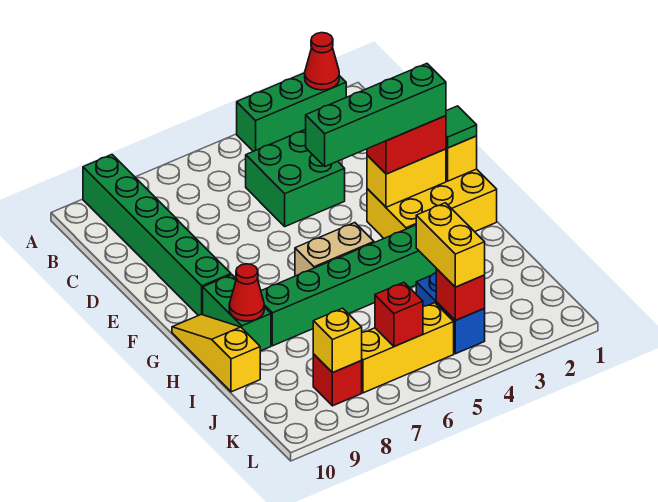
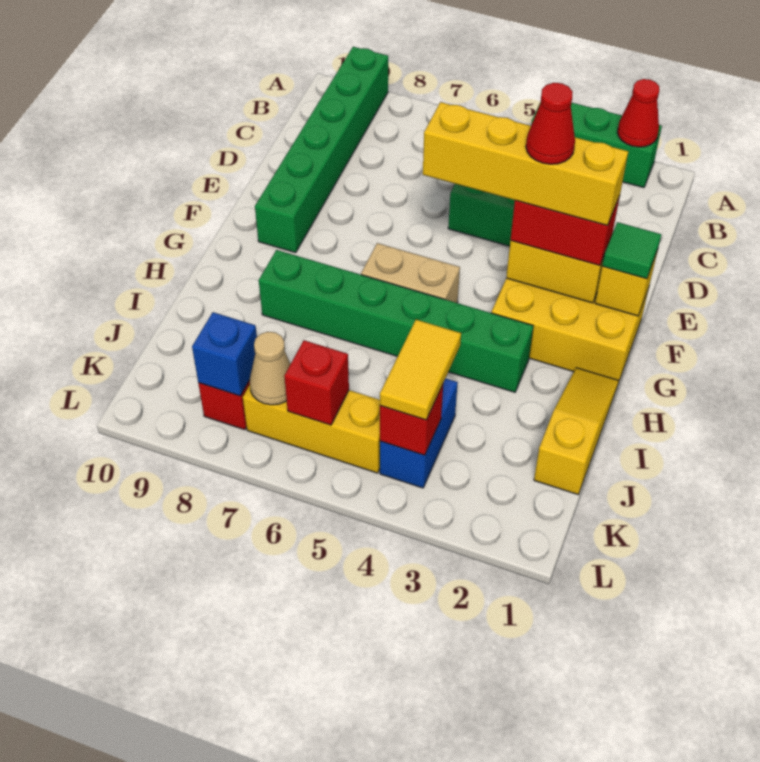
green brick F2:F5 level 4 -> yellow brick F2:F5 level 4
green brick G9:H9 level 1 -> none
yellow slope G10:I10 level 1 top I -> yellow slope H1:J1 level 1 top J
red cone H9 level 2 -> red cone F3 level 5
yellow brick J4:K4 level 3 -> yellow tile J4:K4 level 3
none -> tan cone K7 level 2
yellow brick K8 level 2 -> blue brick K8 level 2

